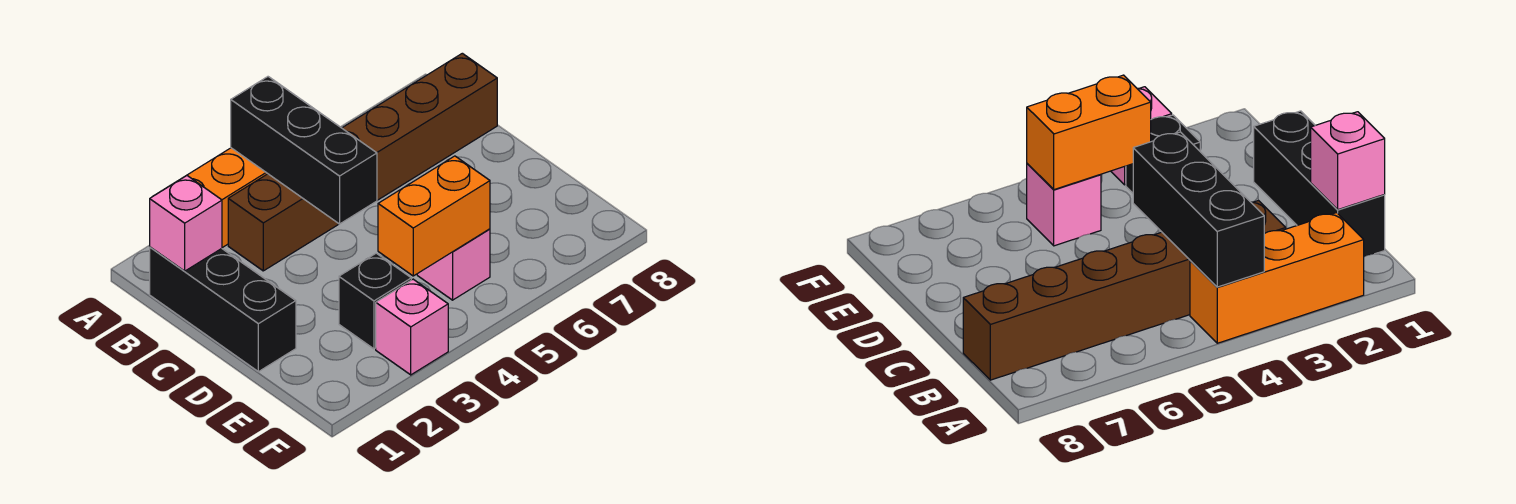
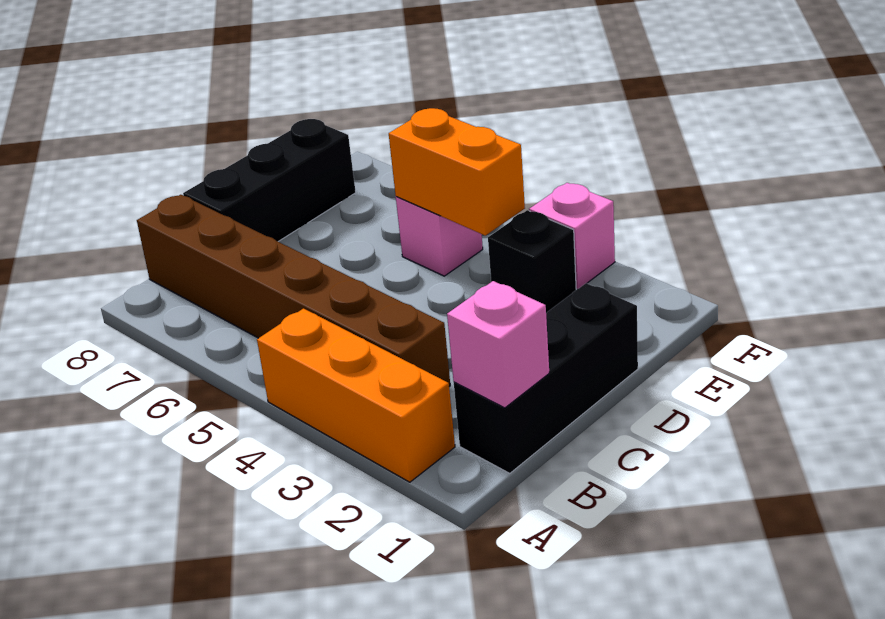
black brick A4:C4 level 2 -> black brick C8:E8 level 1

